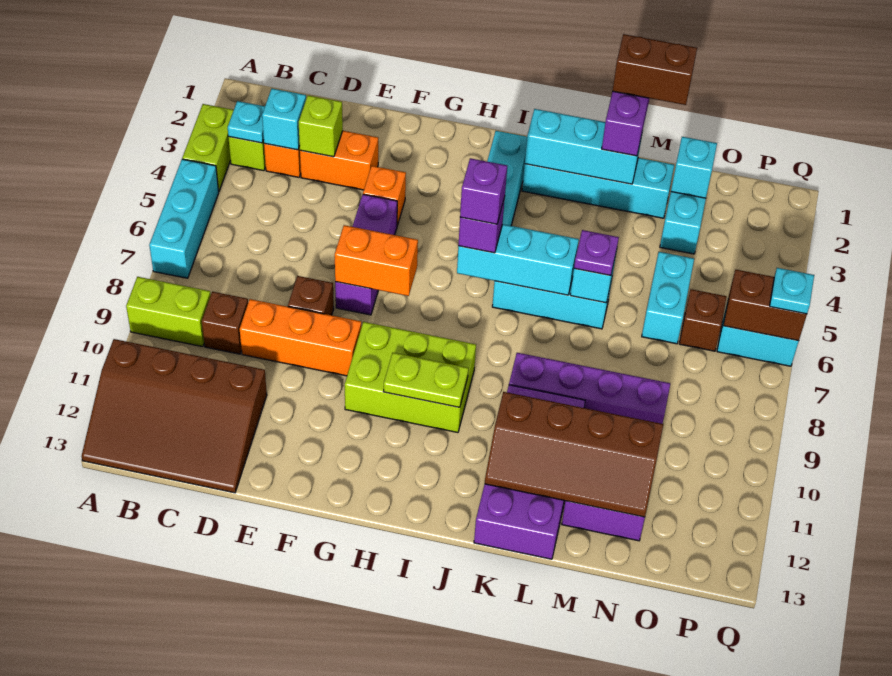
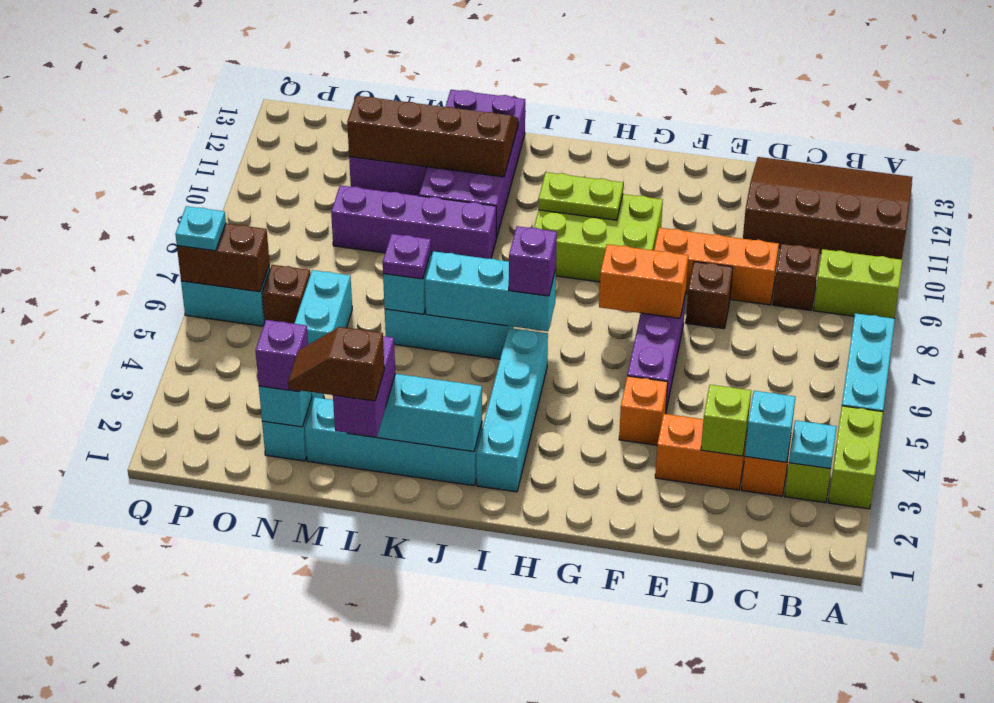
purple brick I6 level 4 -> purple brick N2 level 3
brown brick L1:M1 level 4 -> brown slope L1:M1 level 4 top L

